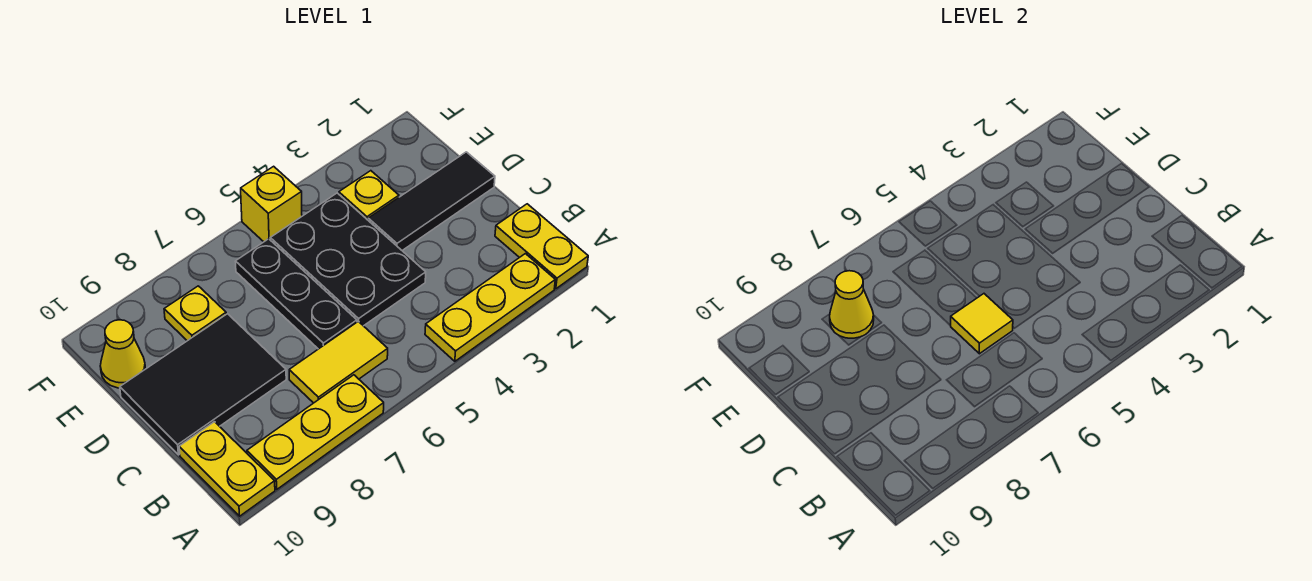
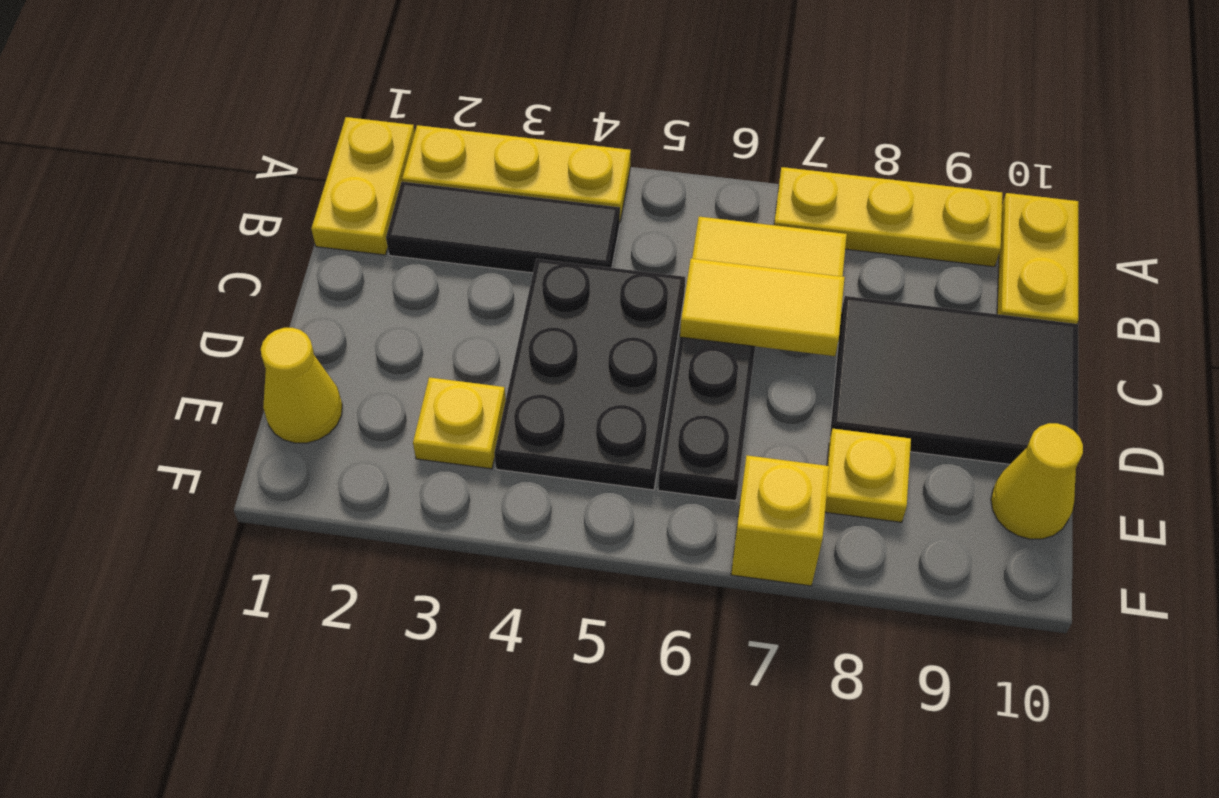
yellow tile C6 level 2 -> yellow tile C6:C7 level 2
black tile D1:D3 level 1 -> black tile B2:B4 level 1
yellow cone E8 level 2 -> yellow cone E1 level 1
yellow brick F5 level 1 -> yellow brick F7 level 1

